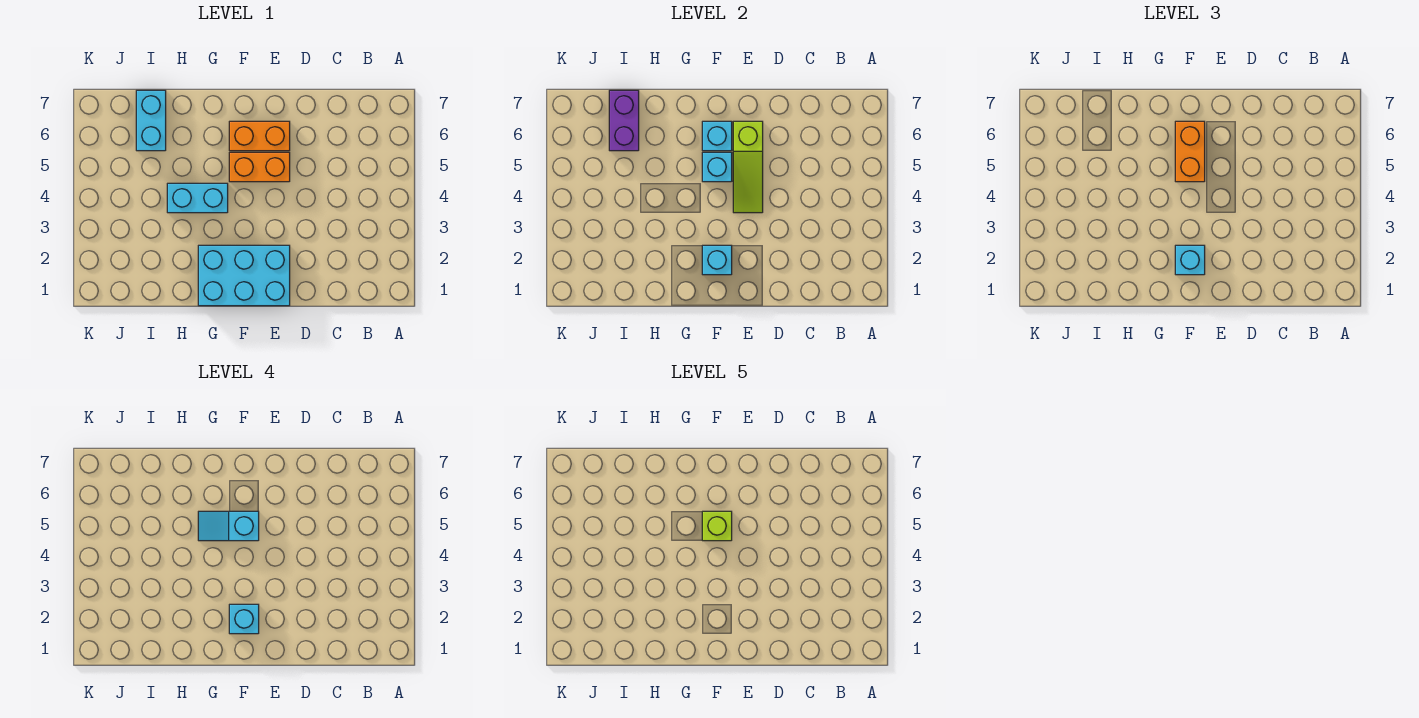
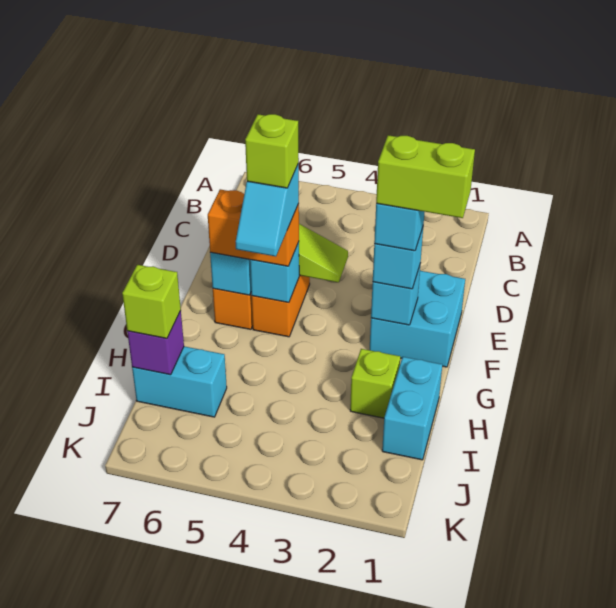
cyan brick E1:G2 level 1 -> cyan brick E1:F2 level 1
none -> lime brick F1:F2 level 5
cyan brick G4:H4 level 1 -> cyan brick H1:I1 level 1
none -> lime brick H2 level 1
purple brick I6:I7 level 2 -> purple brick I7 level 2
none -> lime brick I7 level 3

